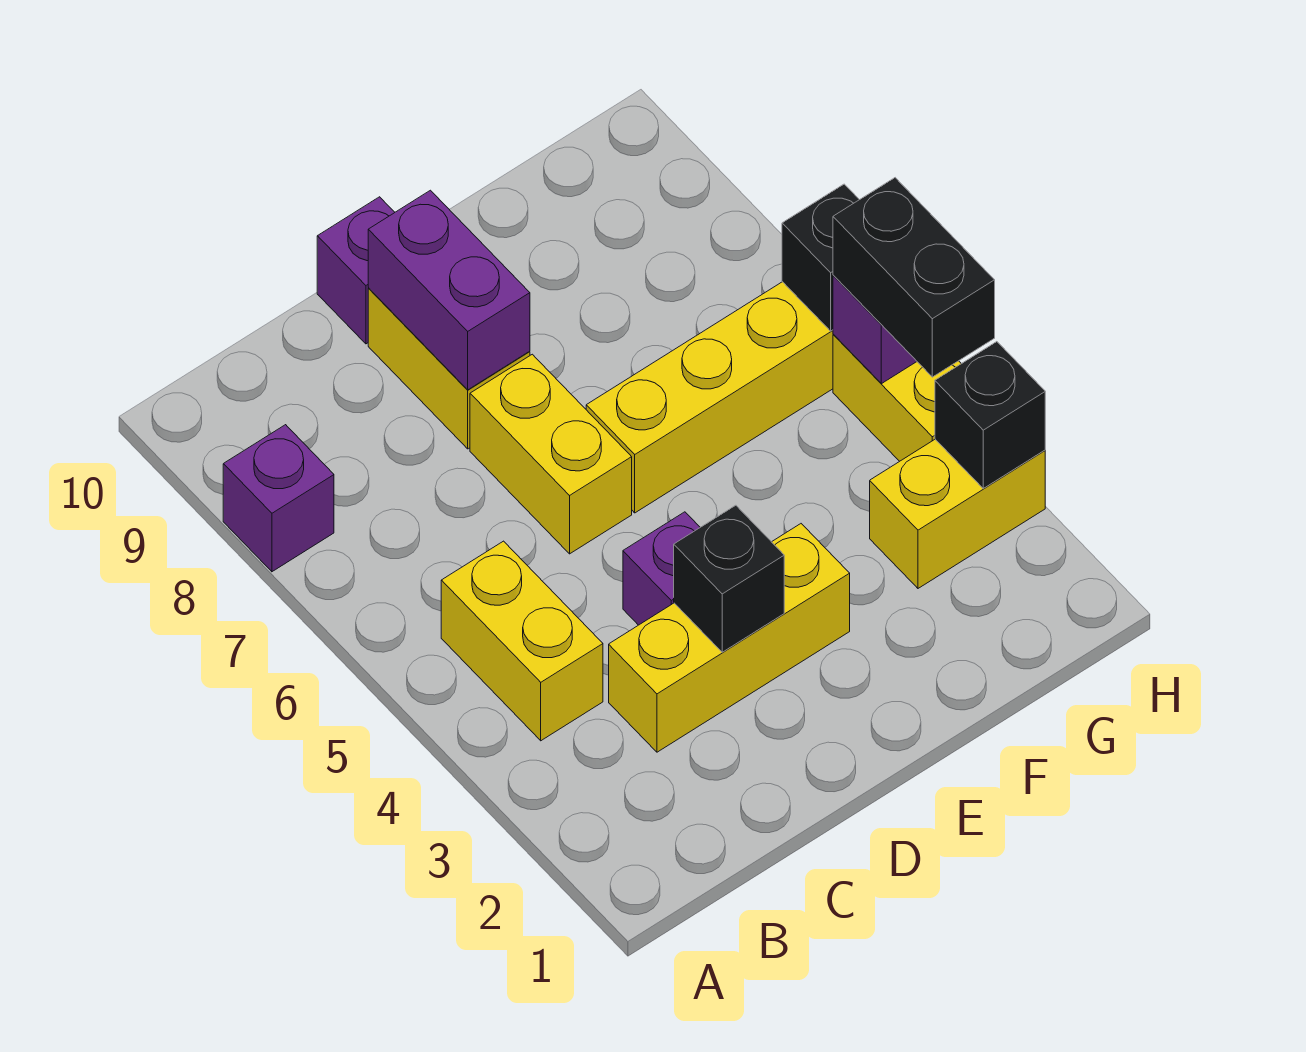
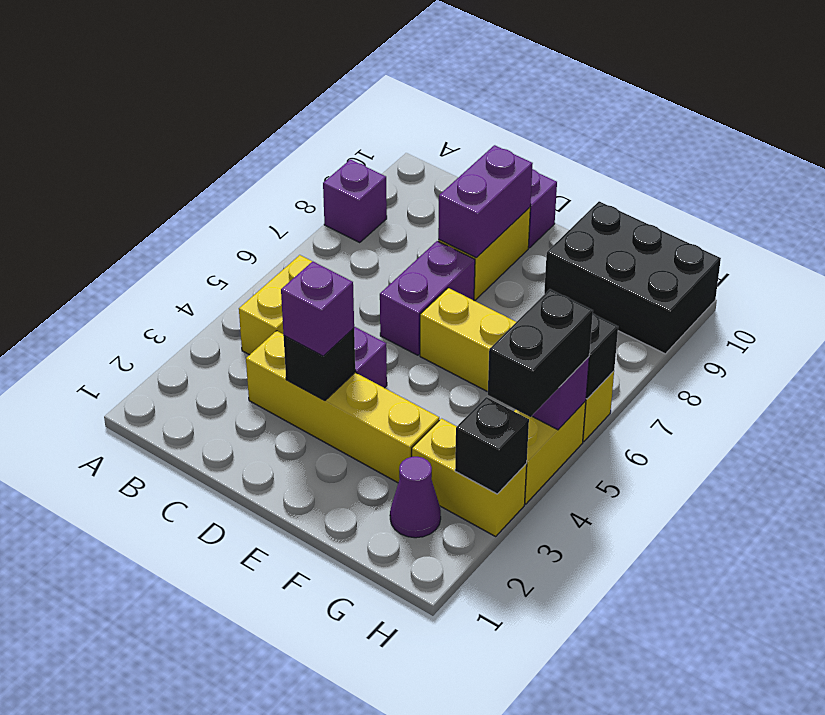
yellow brick C3:E3 level 1 -> yellow brick C3:F3 level 1
none -> purple brick D3 level 3
yellow brick D6:D7 level 1 -> purple brick D6:D7 level 1
none -> black brick F9:H10 level 1
none -> purple cone G2 level 1

